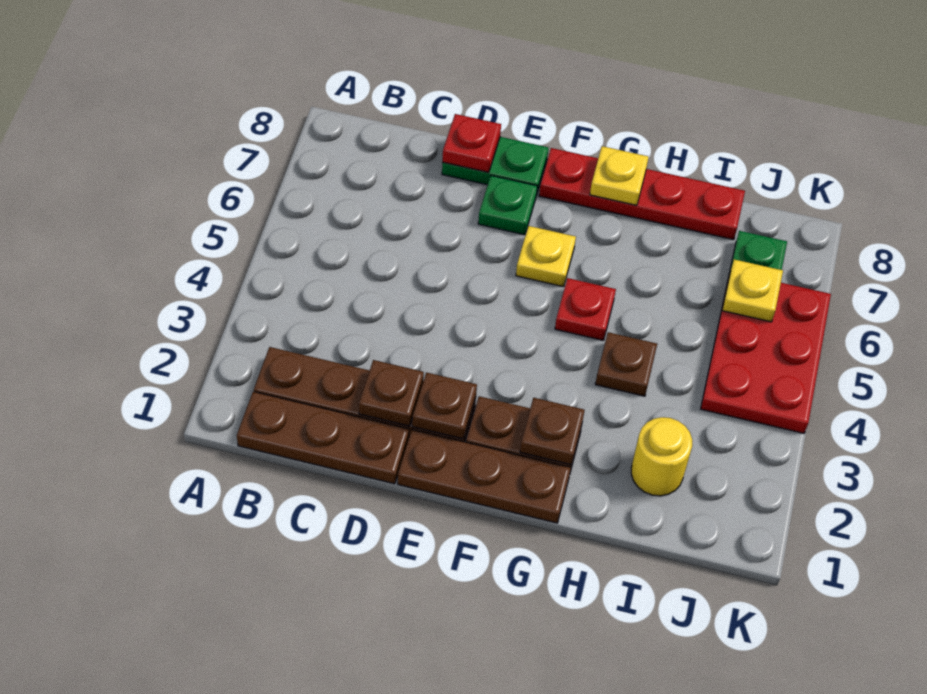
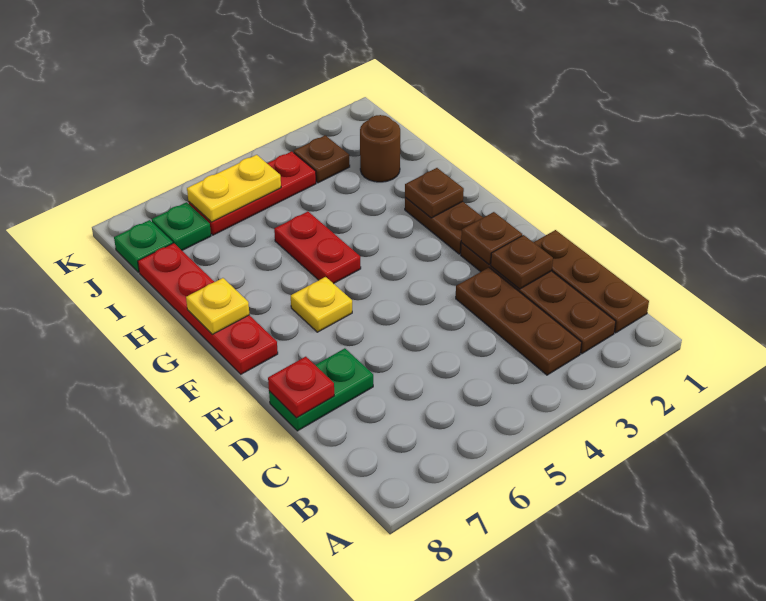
green plate D8:E8 level 1 -> green plate D7:D8 level 1
brown plate E1:G1 level 1 -> brown plate B3:D3 level 1
green plate E7 level 1 -> green plate J8 level 1
red plate G5 level 1 -> red plate G5:H5 level 1
brown plate H4 level 1 -> brown plate J3 level 1
yellow round brick I2 level 1 -> brown round brick I2 level 1
red plate J4:K6 level 1 -> red plate J4:J6 level 1
yellow plate J6 level 2 -> yellow plate J5:J6 level 2

